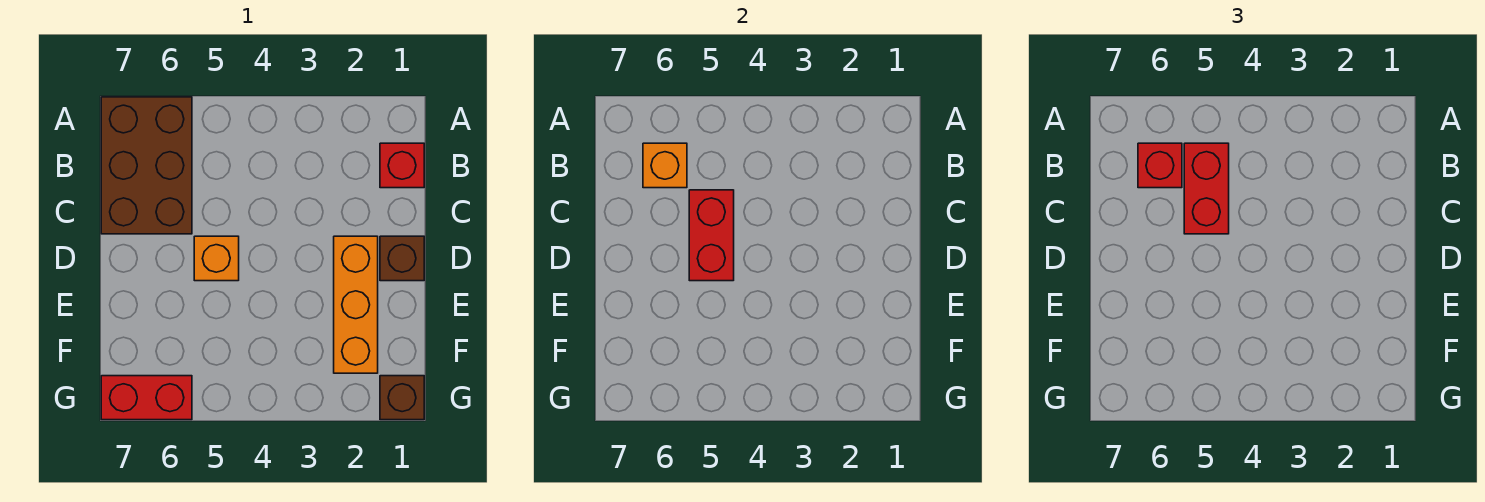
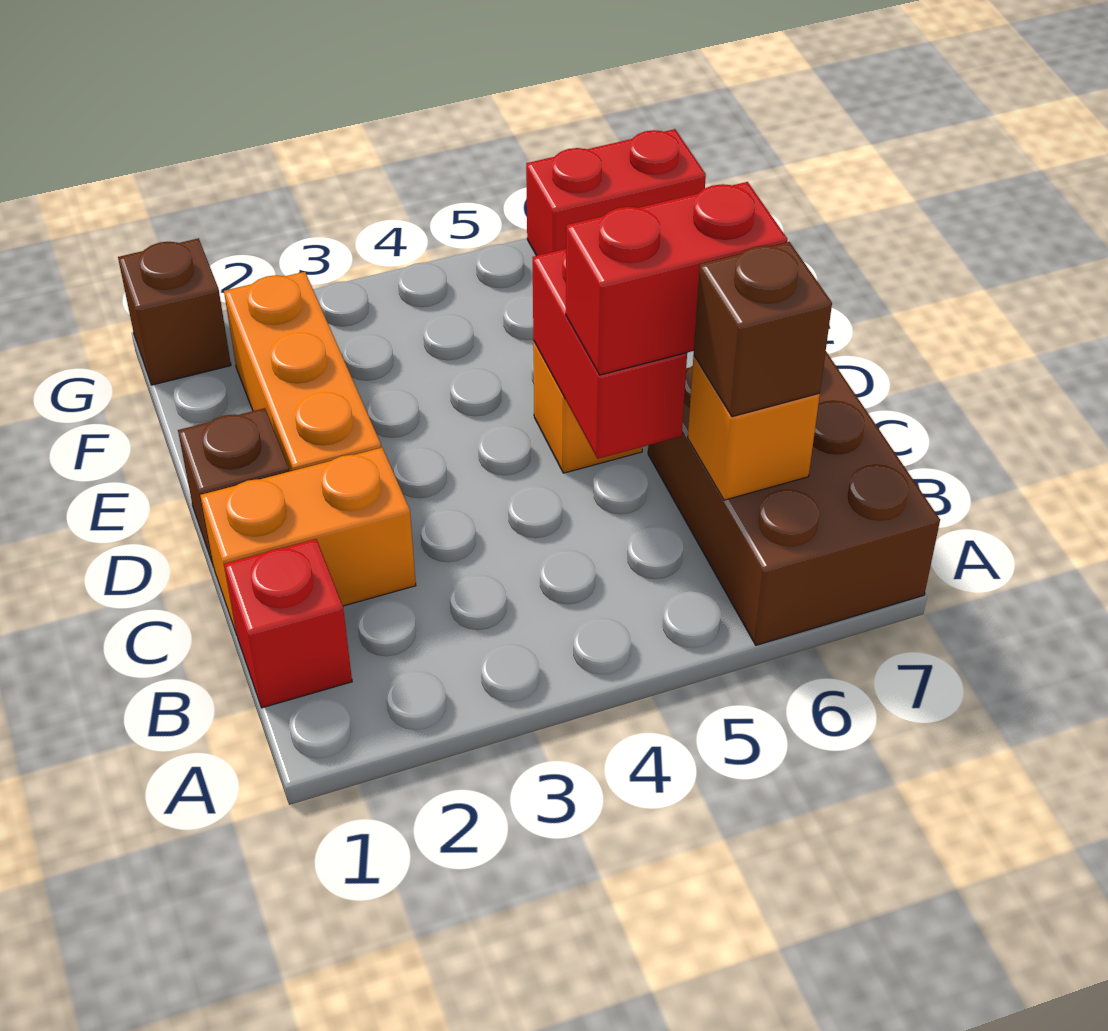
red brick B5:C5 level 3 -> red brick C5:C6 level 3
red brick B6 level 3 -> brown brick B6 level 3
none -> orange brick C1:C2 level 1

